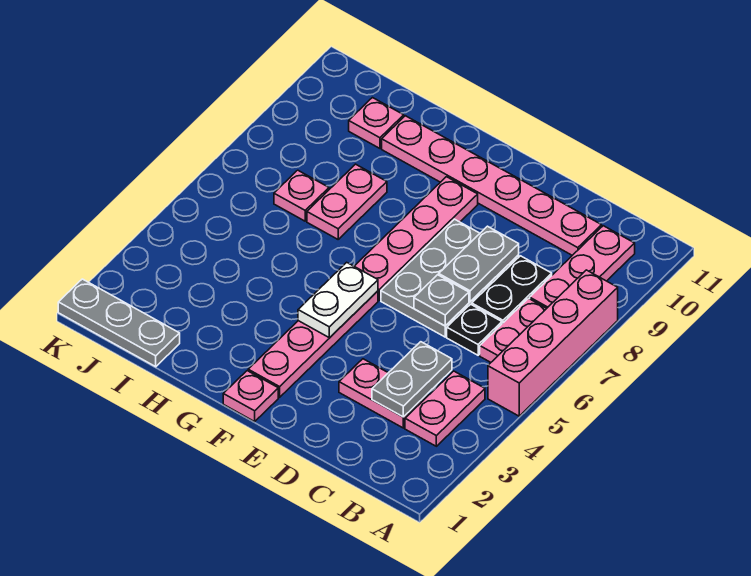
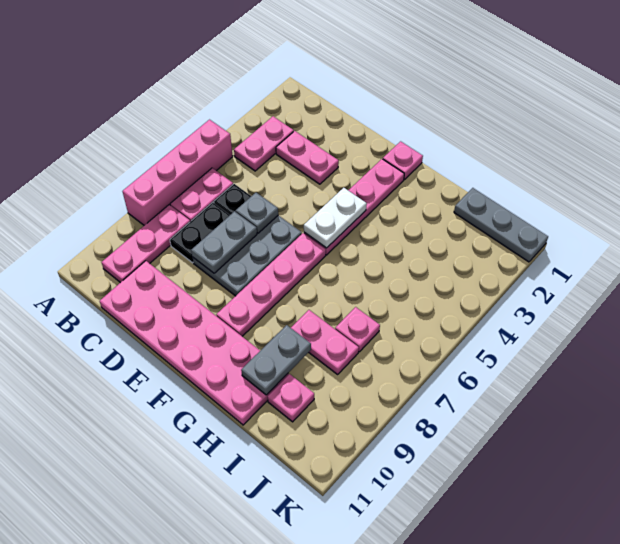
grey plate C3:C4 level 2 -> grey plate H9:H10 level 2
pink plate C10:H10 level 1 -> pink plate C10:H11 level 1
pink plate H7:H8 level 1 -> pink plate H8:I8 level 1

